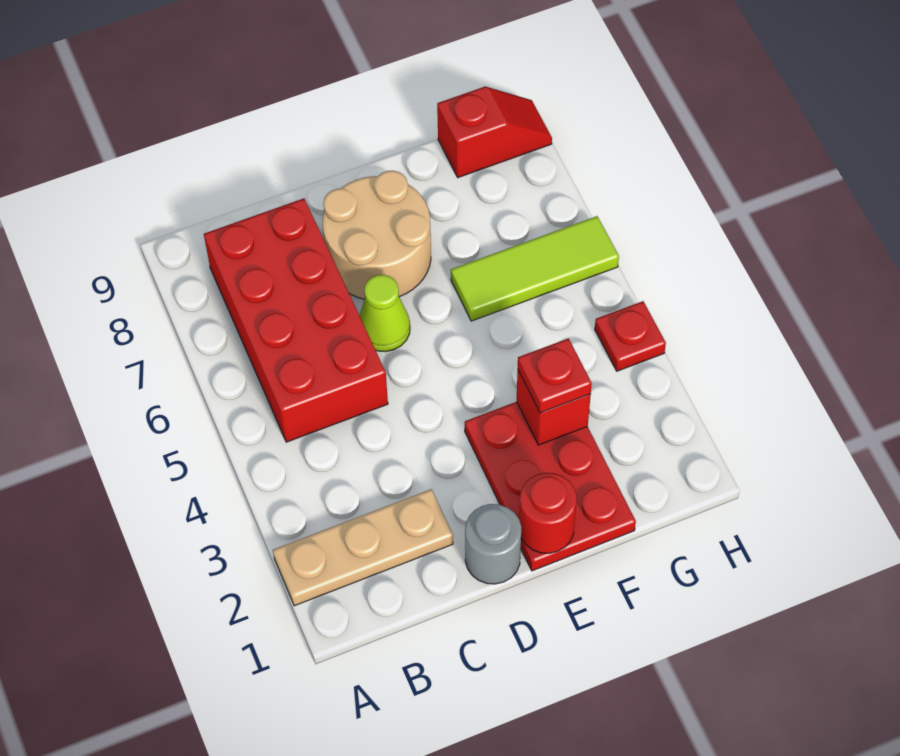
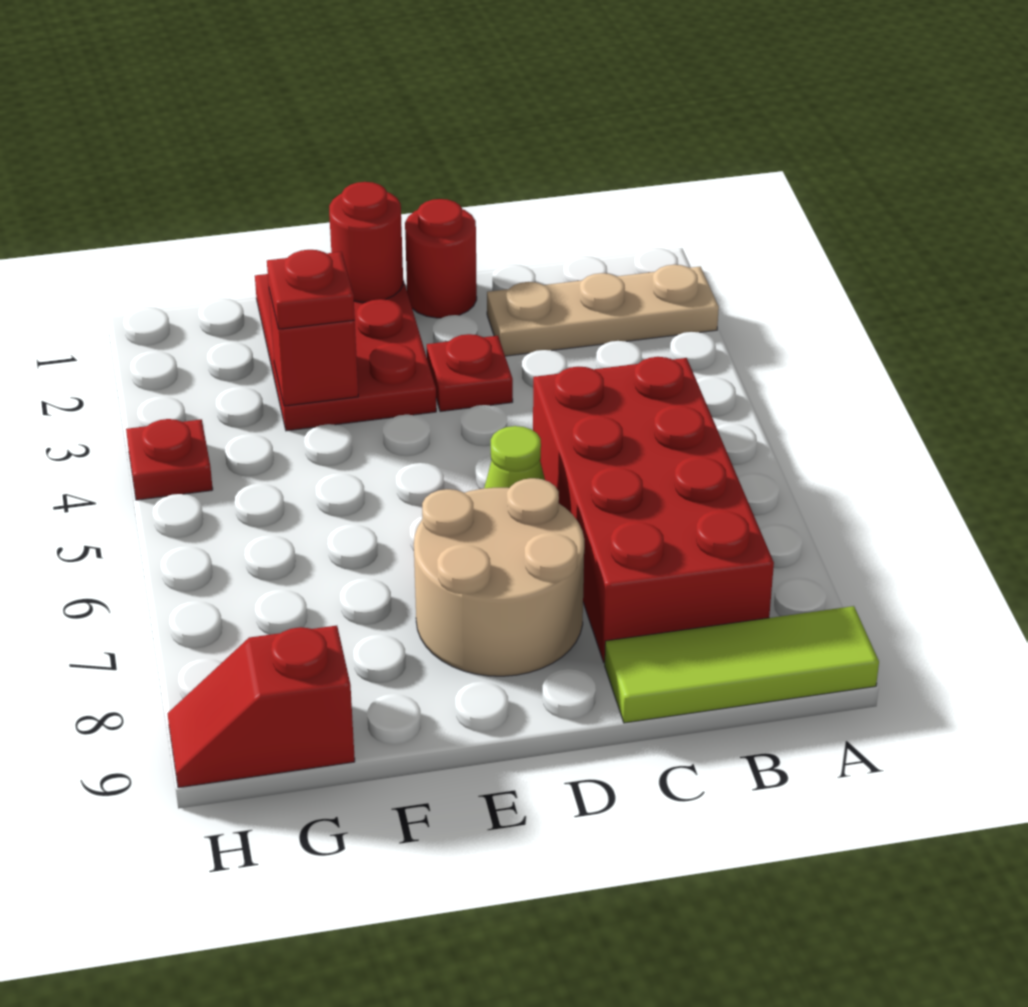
grey round brick D1 level 1 -> red round brick D1 level 1
none -> red plate D3 level 1
lime tile F6:H6 level 1 -> lime tile A9:C9 level 1

